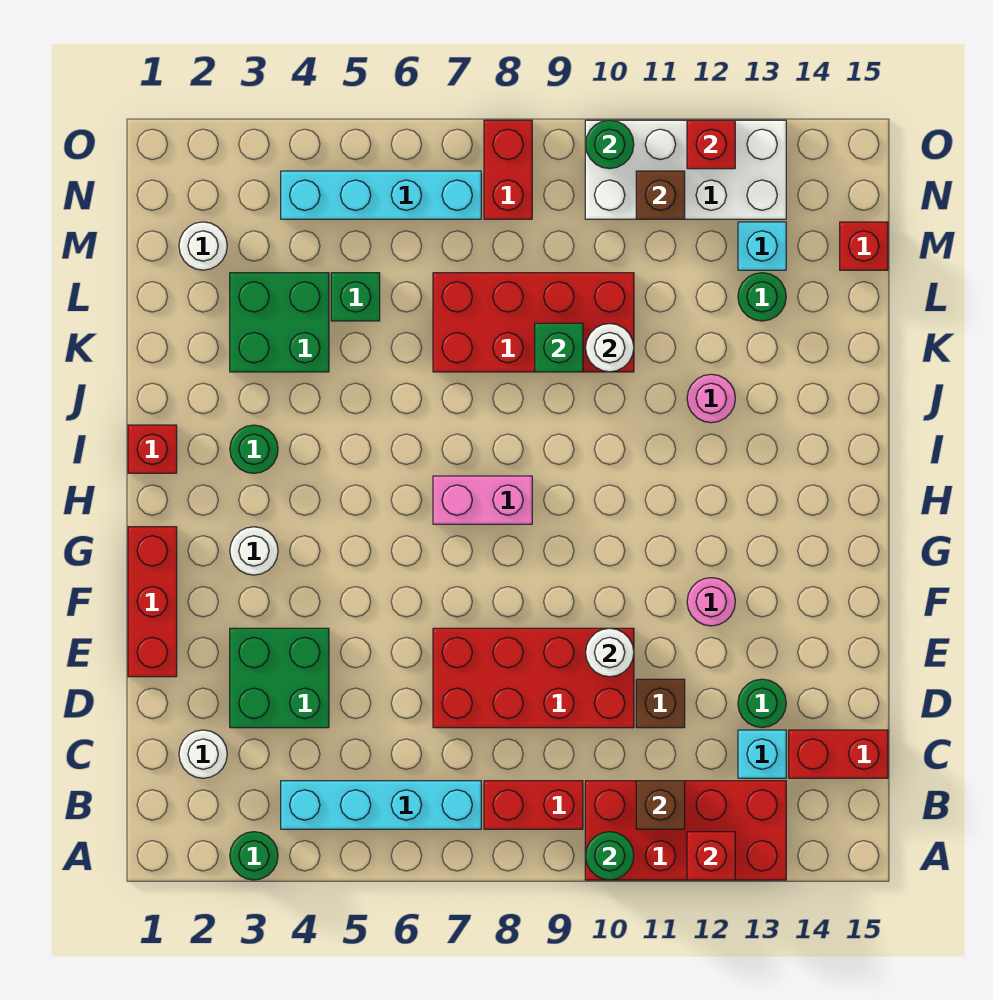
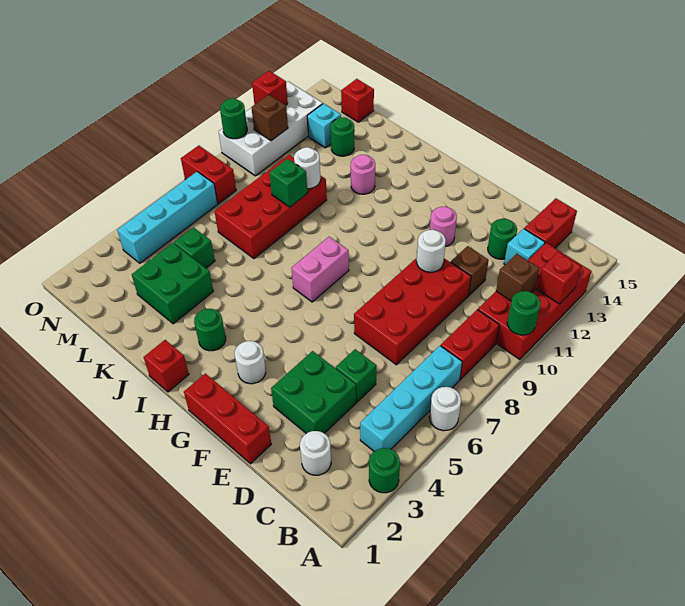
none -> green brick D5 level 1
white round brick M2 level 1 -> white round brick A6 level 1

